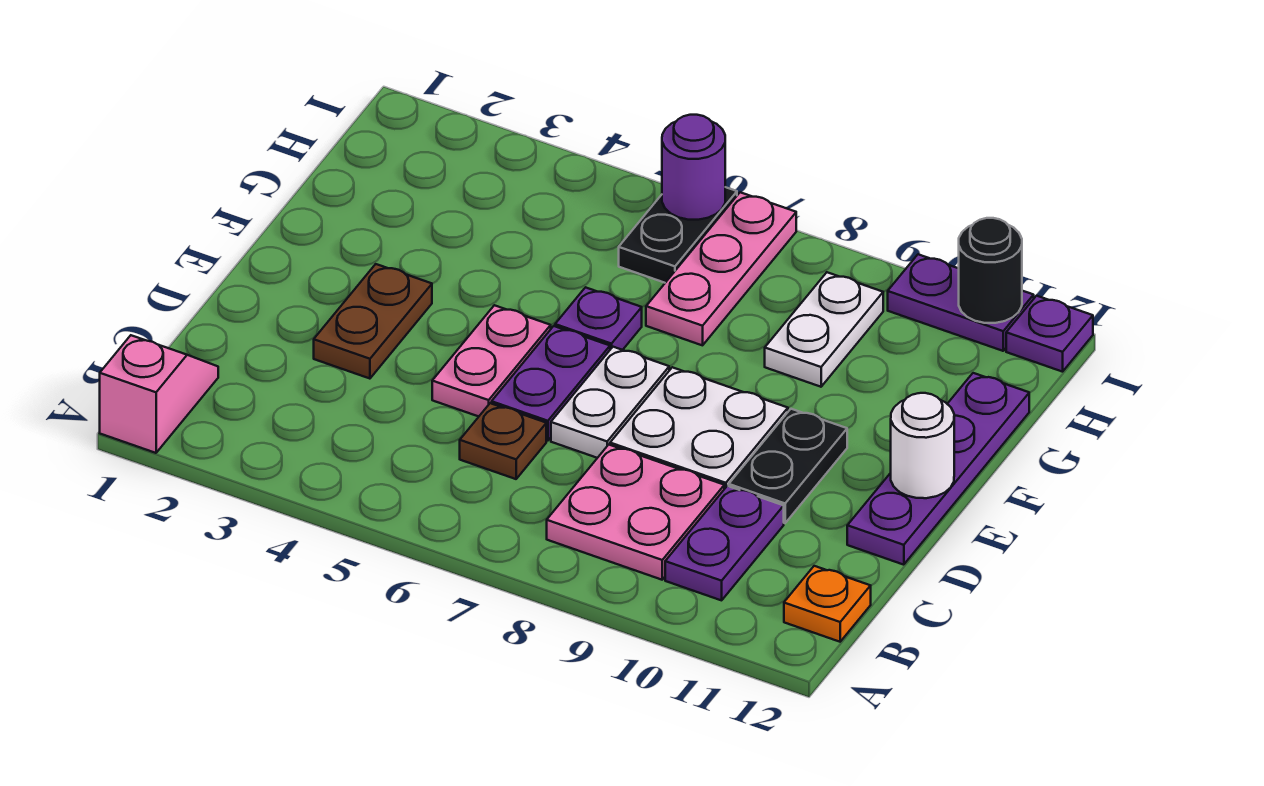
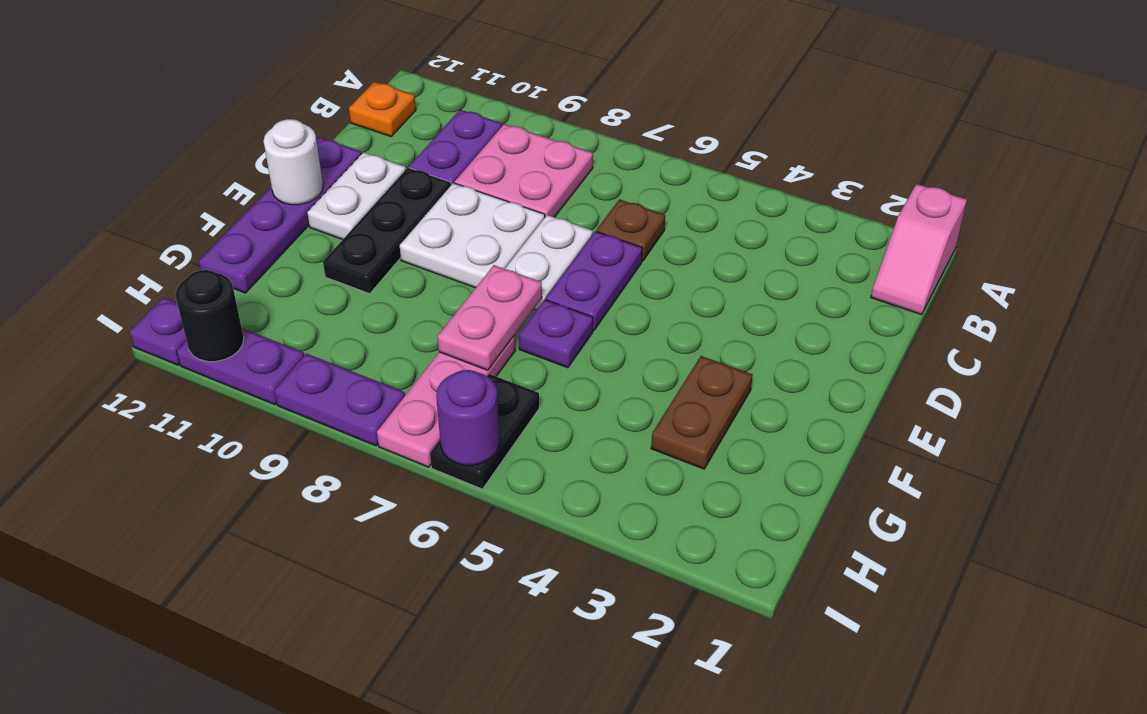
brown plate D3:E3 level 1 -> brown plate F3:G3 level 1
pink plate D5:E5 level 1 -> pink plate F7:G7 level 2
black plate D10:E10 level 1 -> black plate D10:F10 level 1
white plate G9:H9 level 1 -> white plate D11:E11 level 1
none -> purple plate I8:I9 level 1

